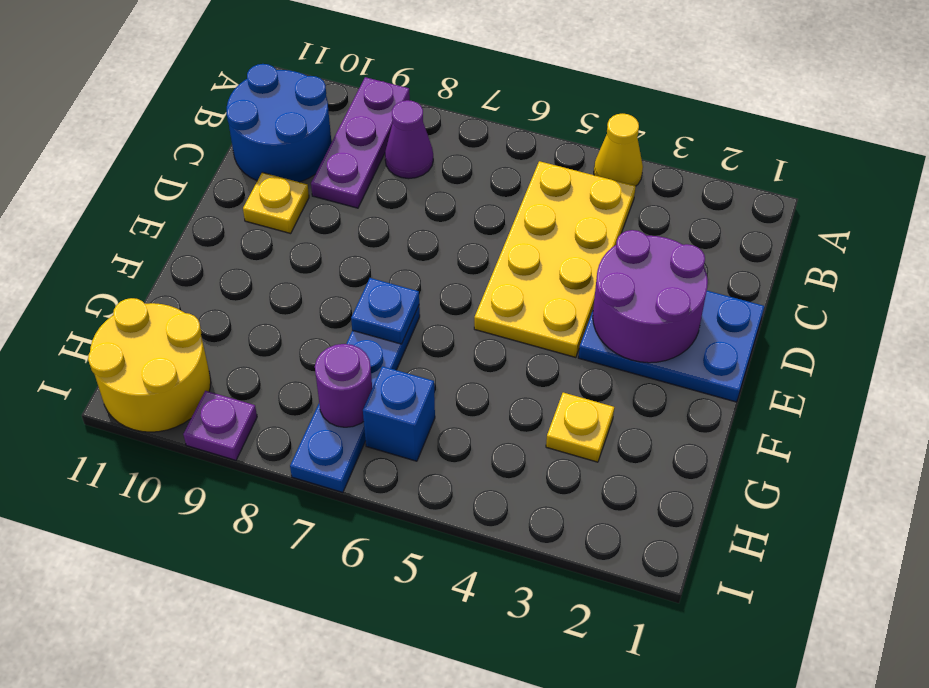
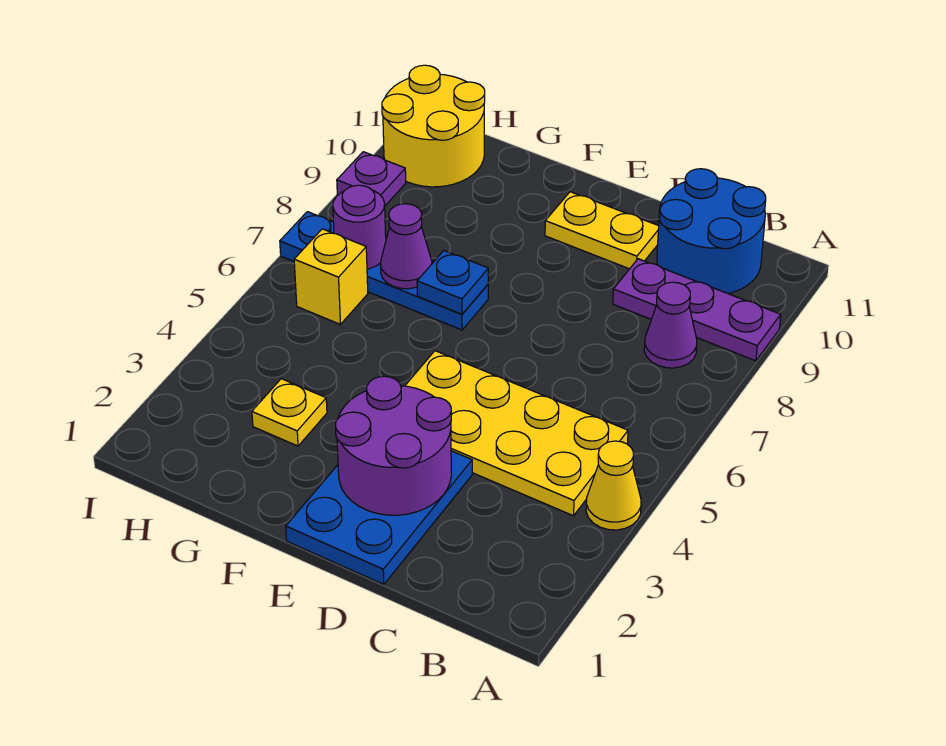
yellow plate D10 level 1 -> yellow plate D10:E10 level 1
none -> purple cone G7 level 2
blue brick H6 level 1 -> yellow brick H6 level 1

